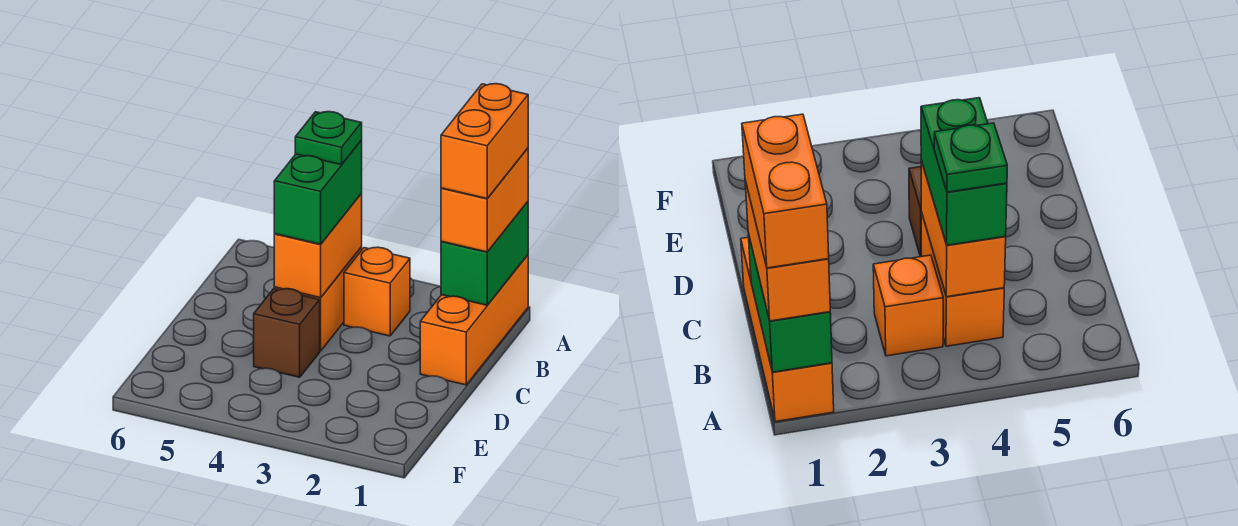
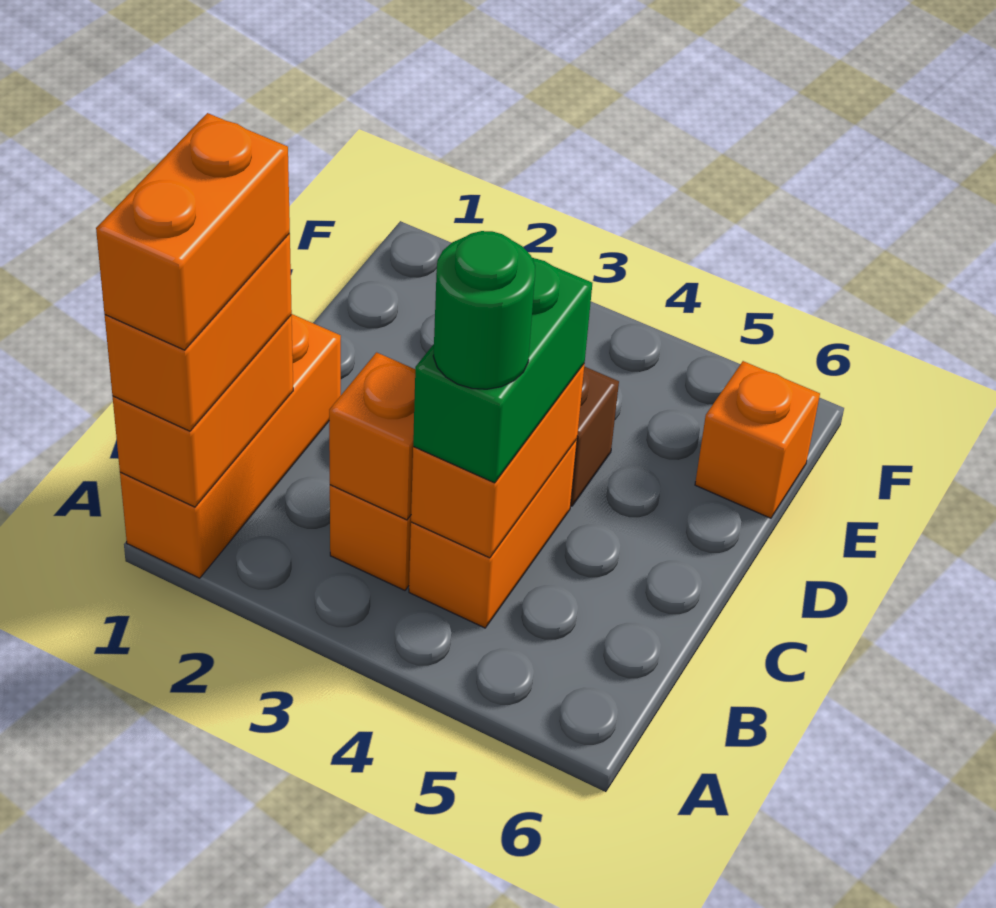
green brick A1:B1 level 2 -> orange brick A1:B1 level 2
none -> orange brick B3 level 2
green plate B4 level 4 -> green round brick B4 level 4
none -> orange brick E6 level 1

